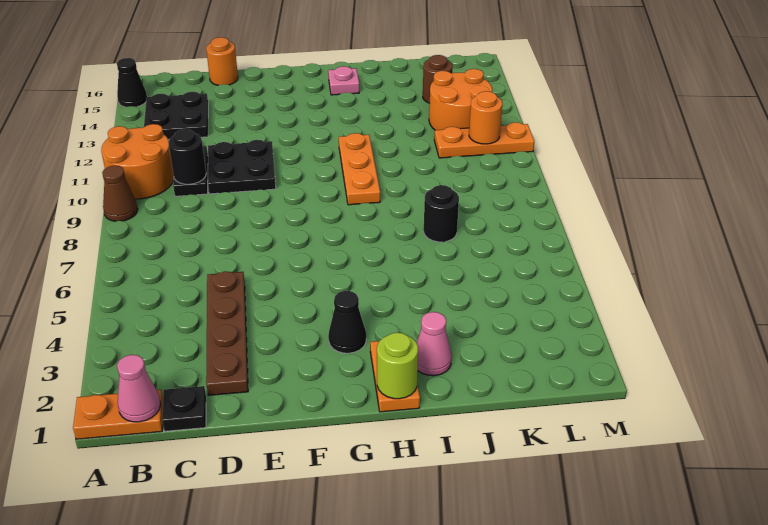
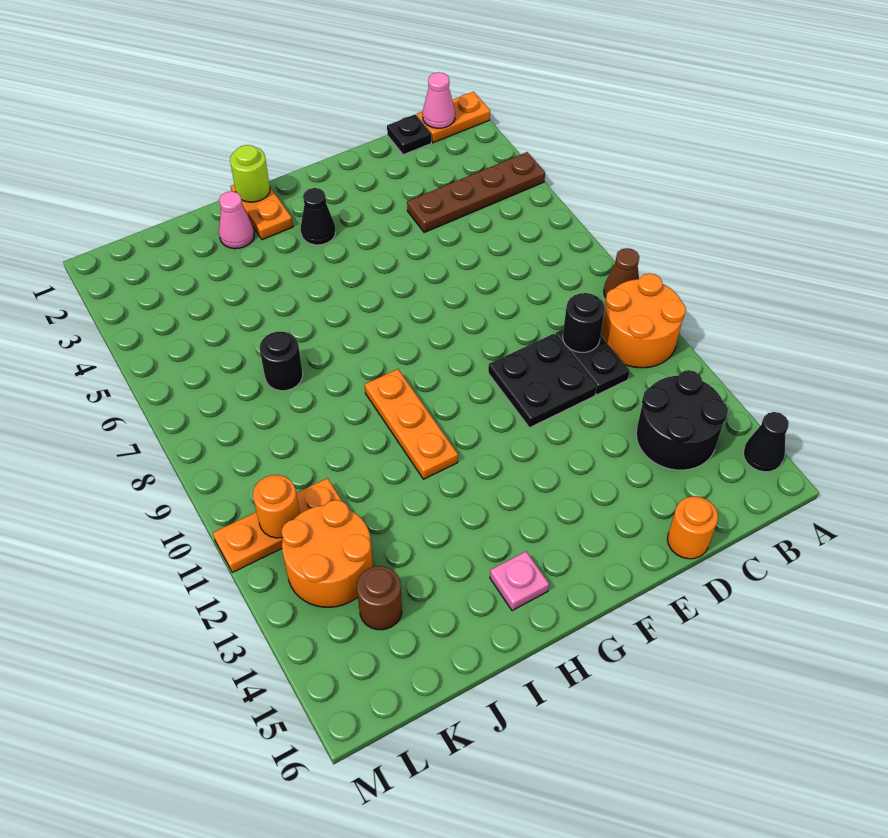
black plate B13:C14 level 1 -> black round brick B13:C14 level 1
brown plate D2:D5 level 1 -> brown plate A4:D4 level 1

